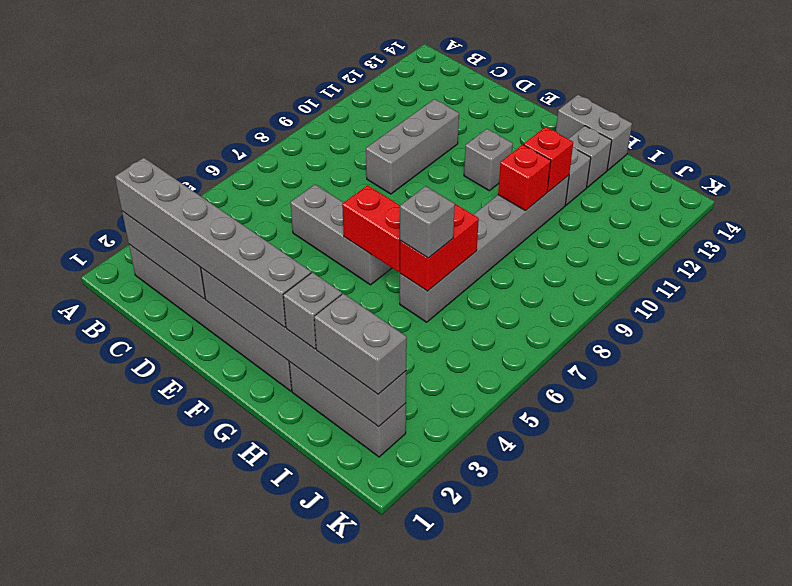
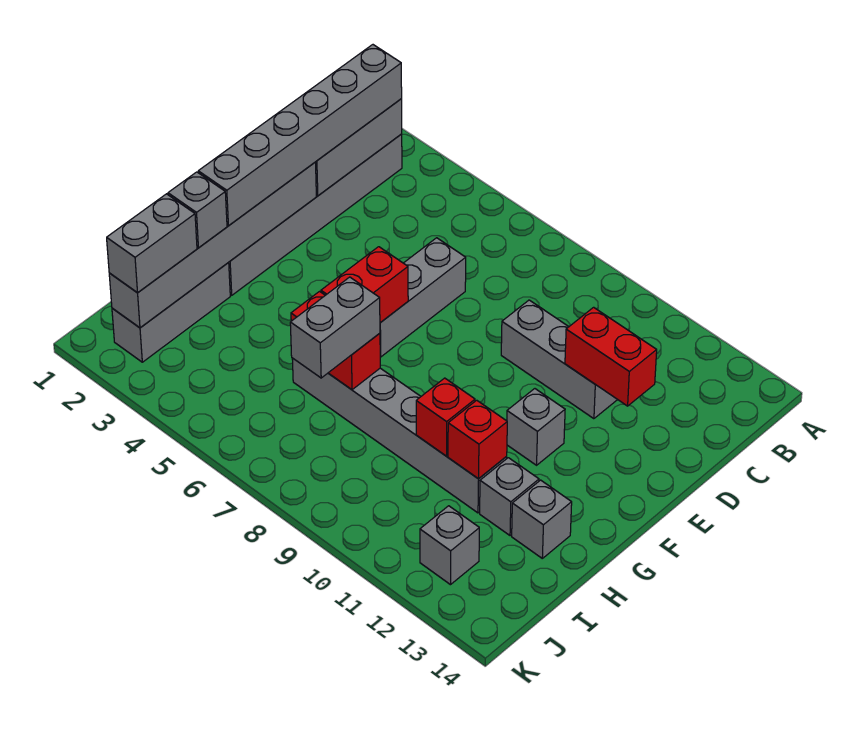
none -> red brick D11:D12 level 2
grey brick G14:H14 level 1 -> grey brick H7:I7 level 3
grey brick H6 level 3 -> grey brick J12 level 1

